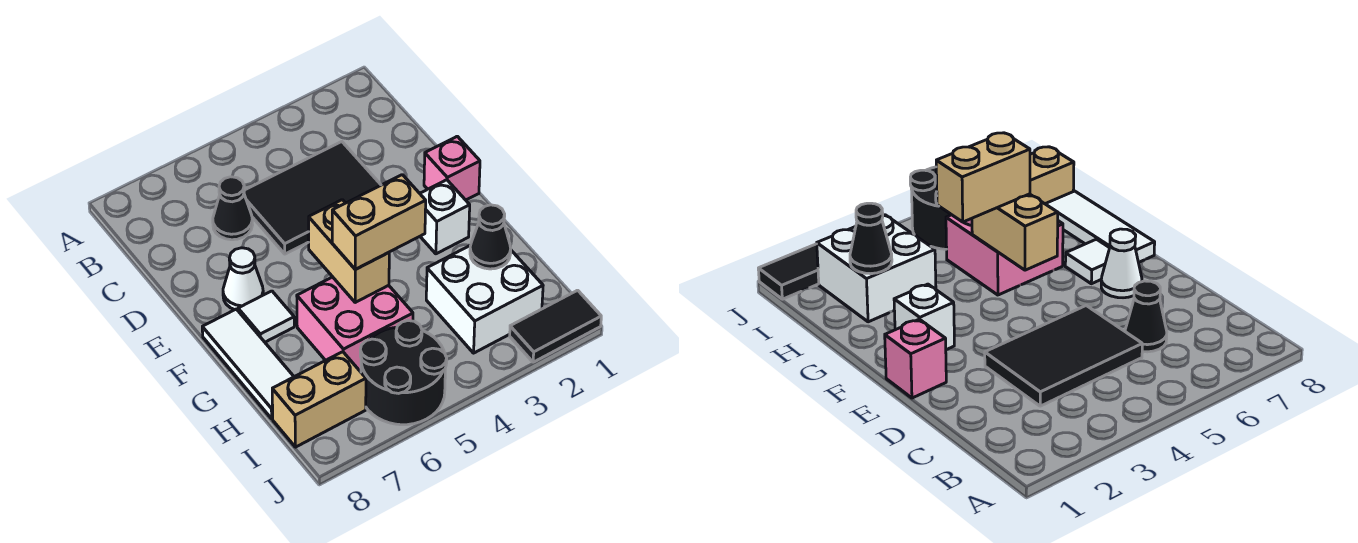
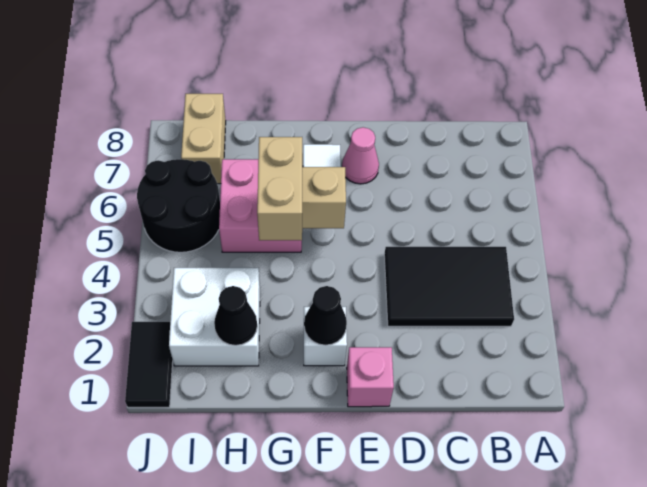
black tile C3:D5 level 1 -> black tile B3:D4 level 1
black cone C6 level 1 -> black cone F2 level 2
white cone E7 level 1 -> pink cone E7 level 1
white tile F8:H8 level 1 -> none

